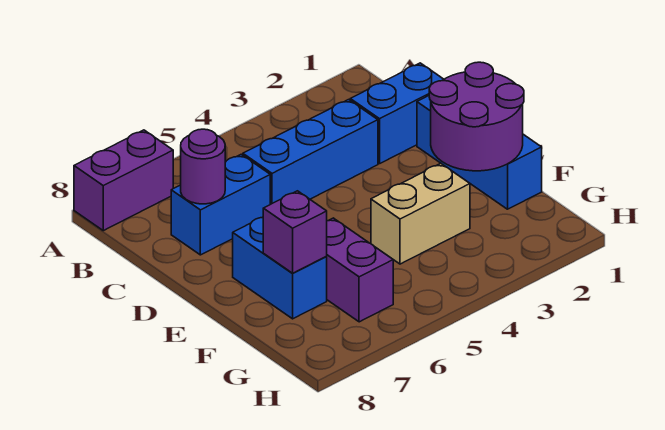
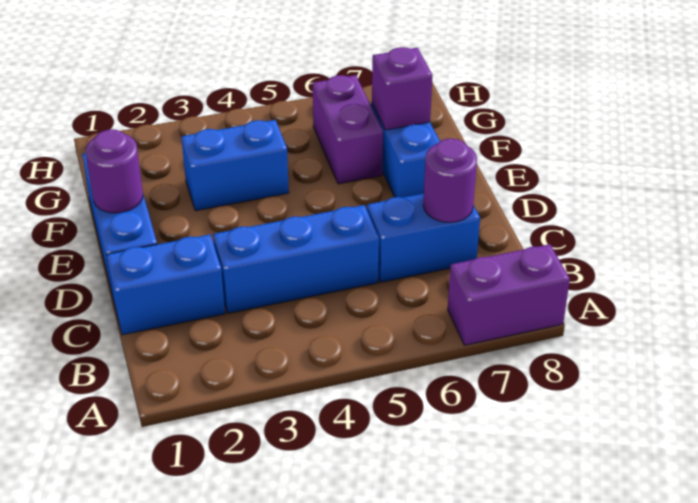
purple round brick E1:F2 level 2 -> purple round brick E1 level 2
tan brick F3:F4 level 1 -> blue brick F3:F4 level 1

